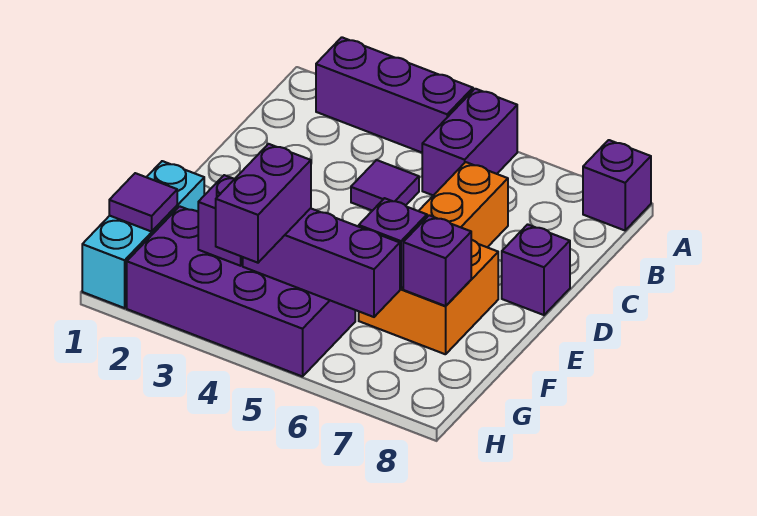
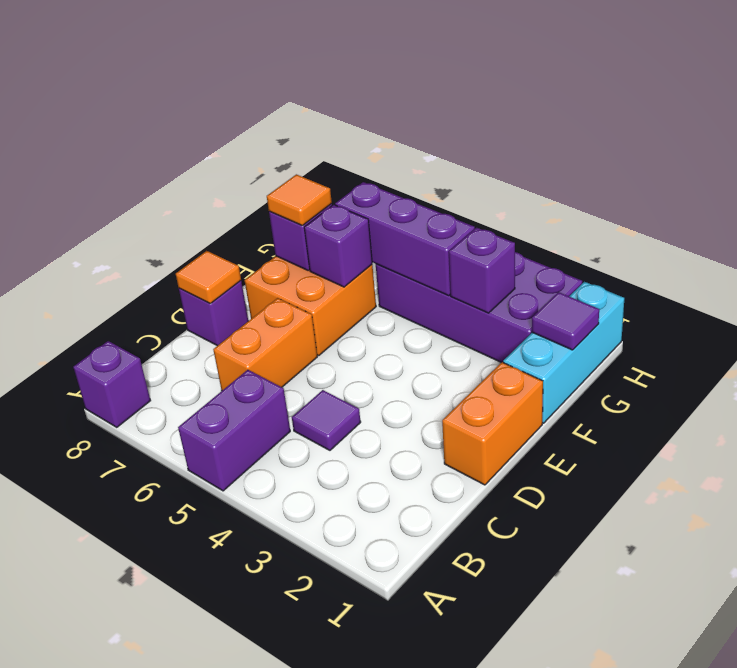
purple brick A2:A4 level 1 -> none
none -> orange brick D1:E1 level 1
none -> orange tile D8 level 2
none -> orange tile F7 level 3
purple brick G4:H4 level 3 -> none

